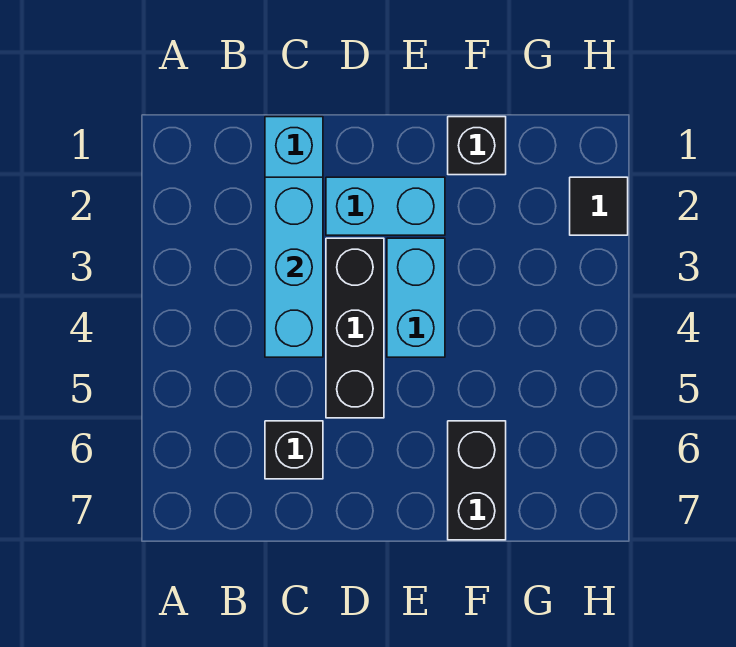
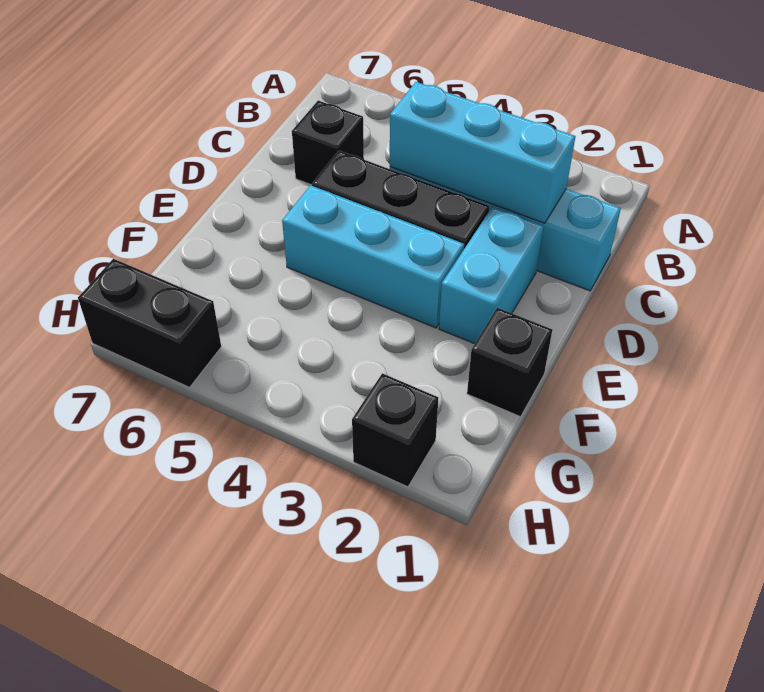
cyan brick E3:E4 level 1 -> cyan brick E3:E5 level 1
black brick F6:F7 level 1 -> black brick H6:H7 level 1
black tile H2 level 1 -> black brick H2 level 1

